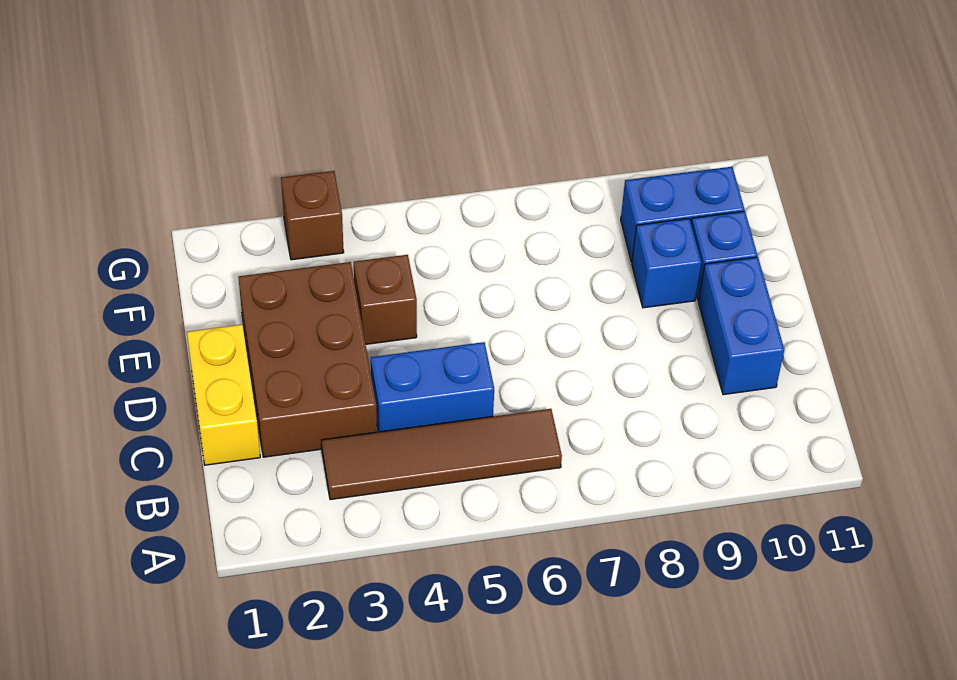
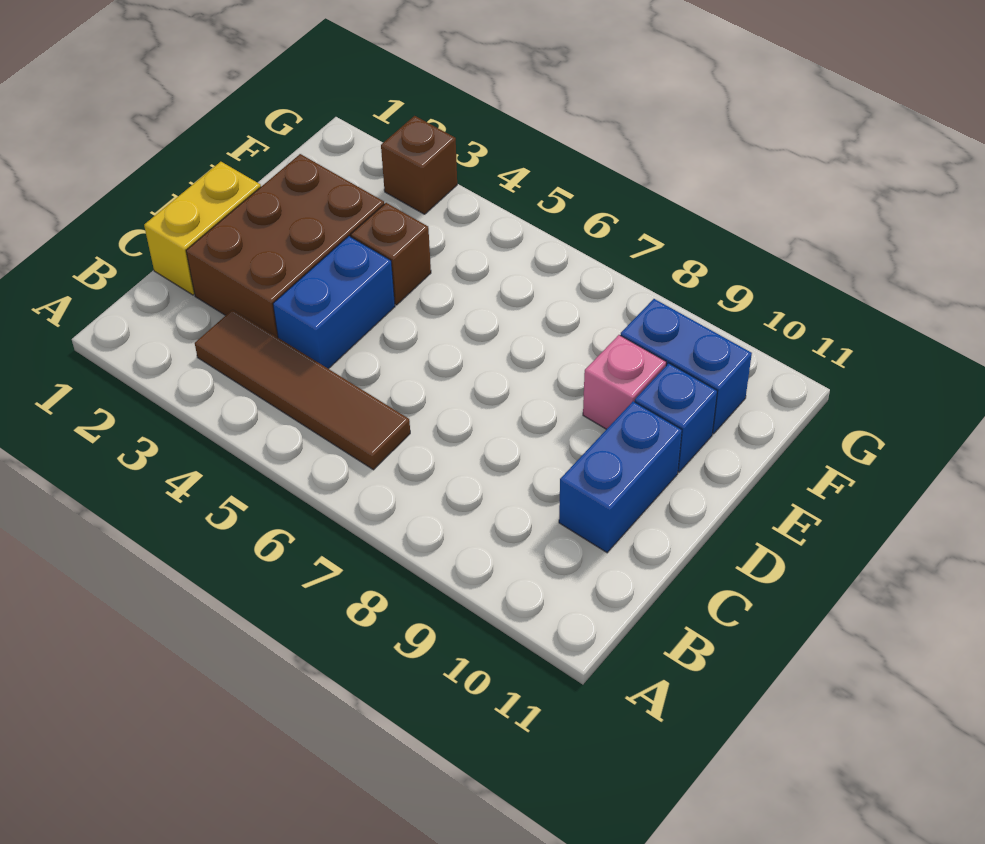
blue brick C4:C5 level 1 -> blue brick C4:D4 level 1
blue brick E9 level 1 -> pink brick E9 level 1

